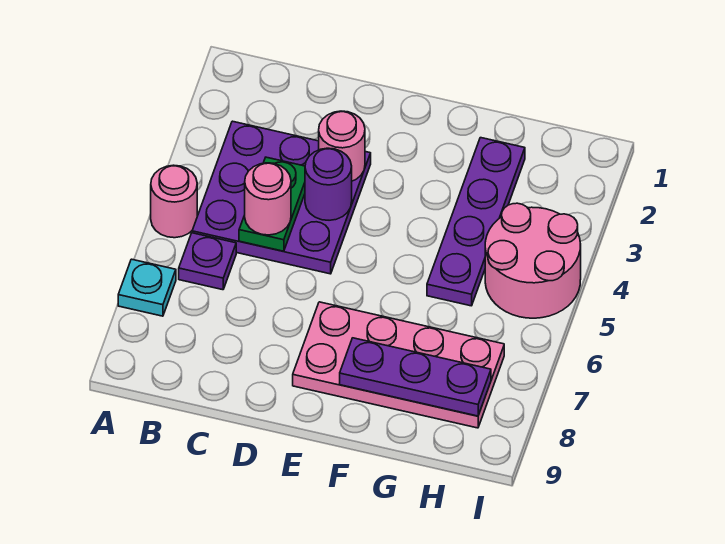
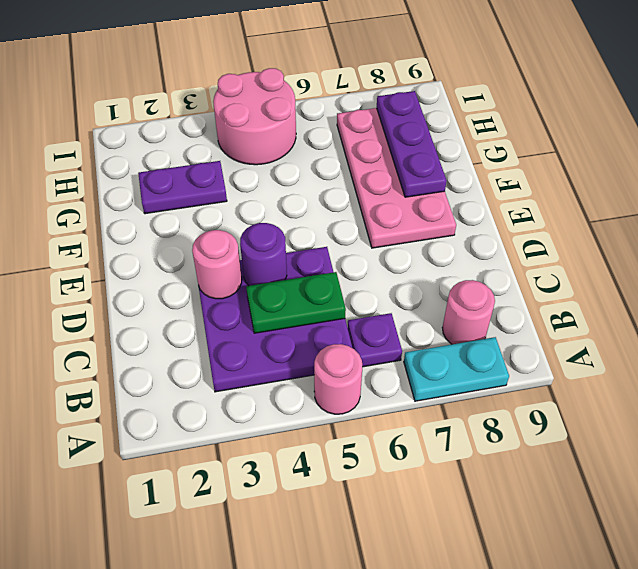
cyan plate A7 level 1 -> cyan plate A7:A8 level 1
pink round brick C5 level 3 -> pink round brick B8 level 1
purple plate G2:G5 level 1 -> purple plate G2:G3 level 1

